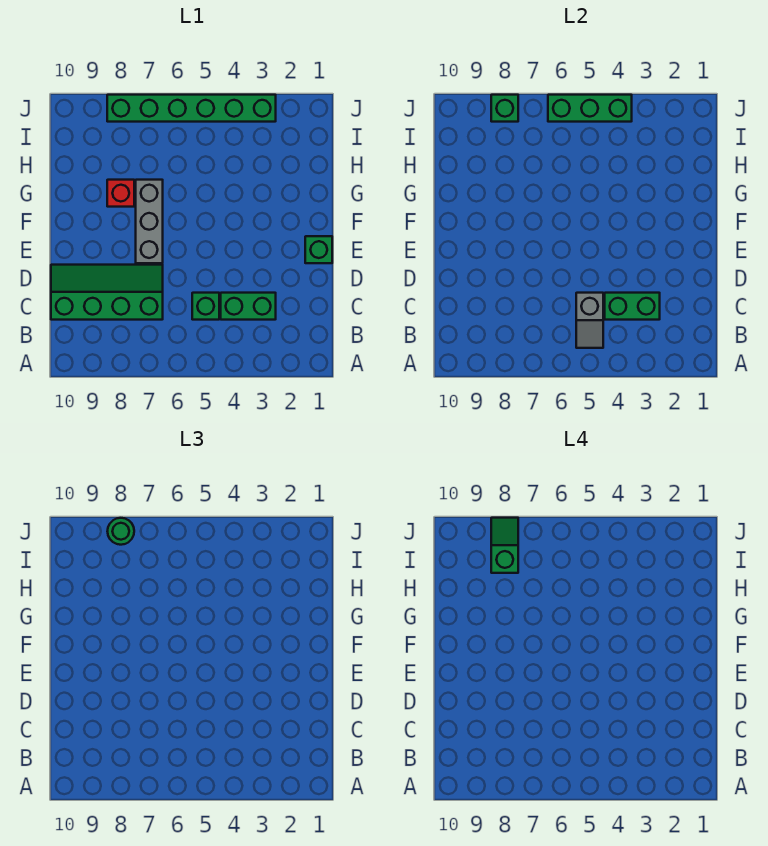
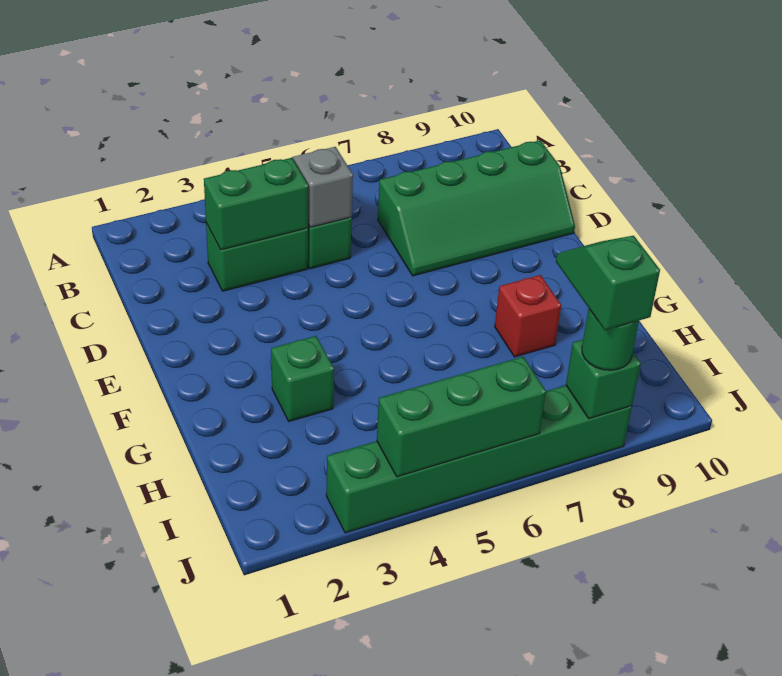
green brick E1 level 1 -> green brick G3 level 1
grey brick E7:G7 level 1 -> none
green slope I8:J8 level 4 top I -> green slope I8:J8 level 4 top J

